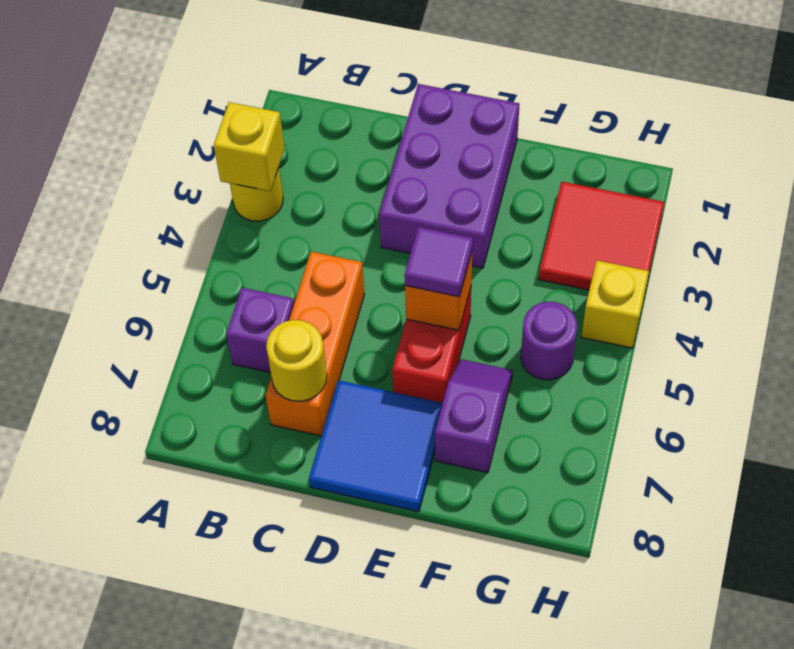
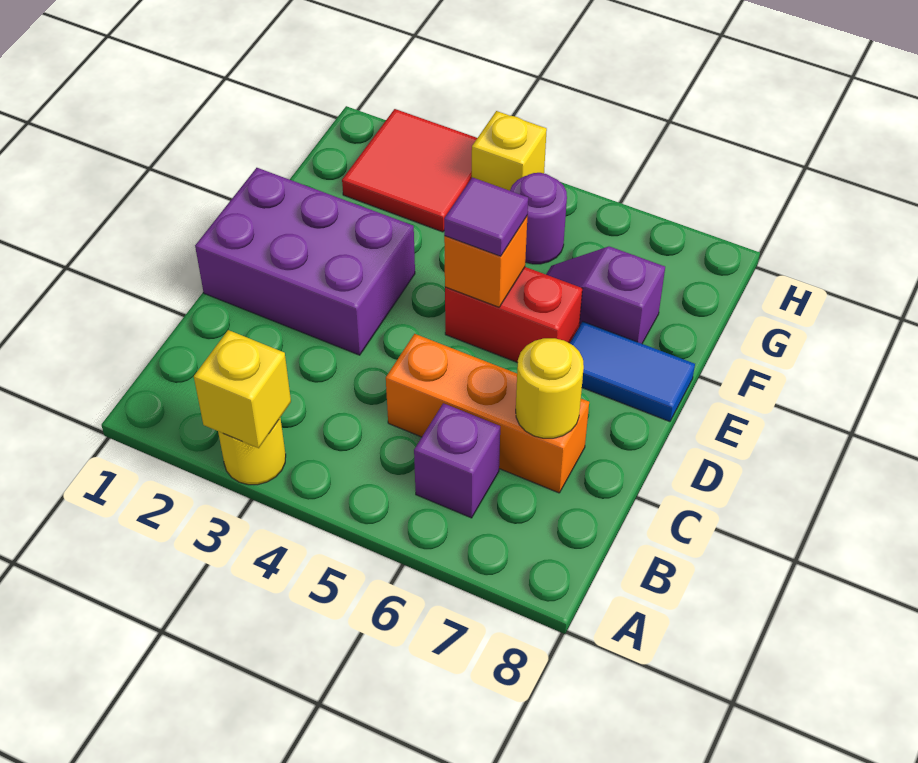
blue tile D7:E8 level 1 -> blue tile E7:E8 level 1

